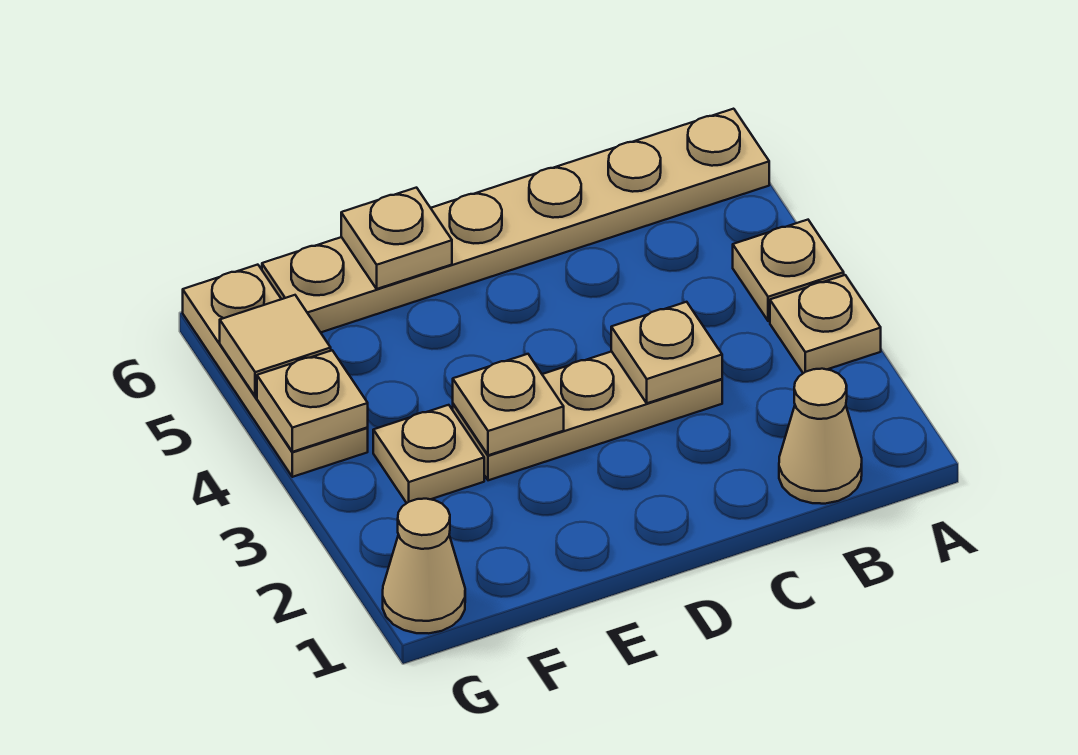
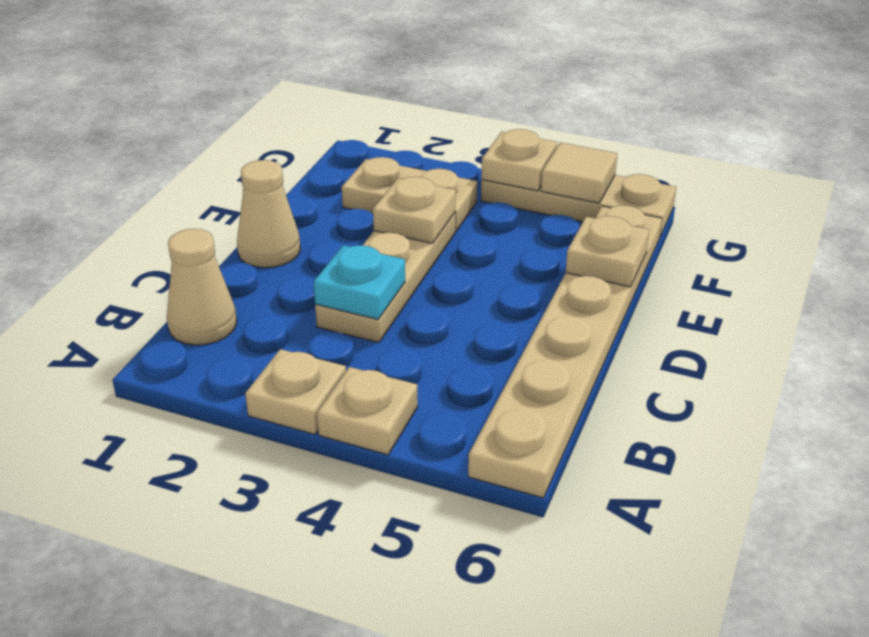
tan plate C3 level 2 -> cyan plate C3 level 2
tan plate F3 level 1 -> tan plate F2:F3 level 1
tan cone G1 level 1 -> tan cone D1 level 1

